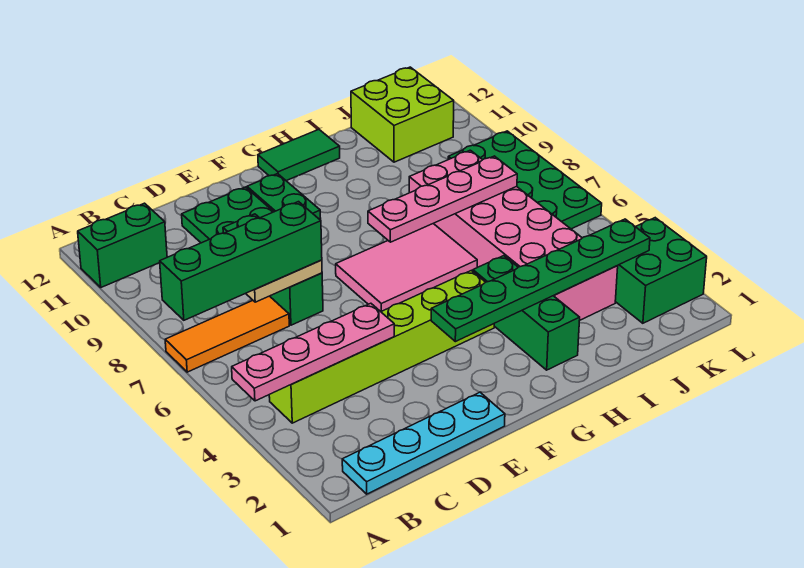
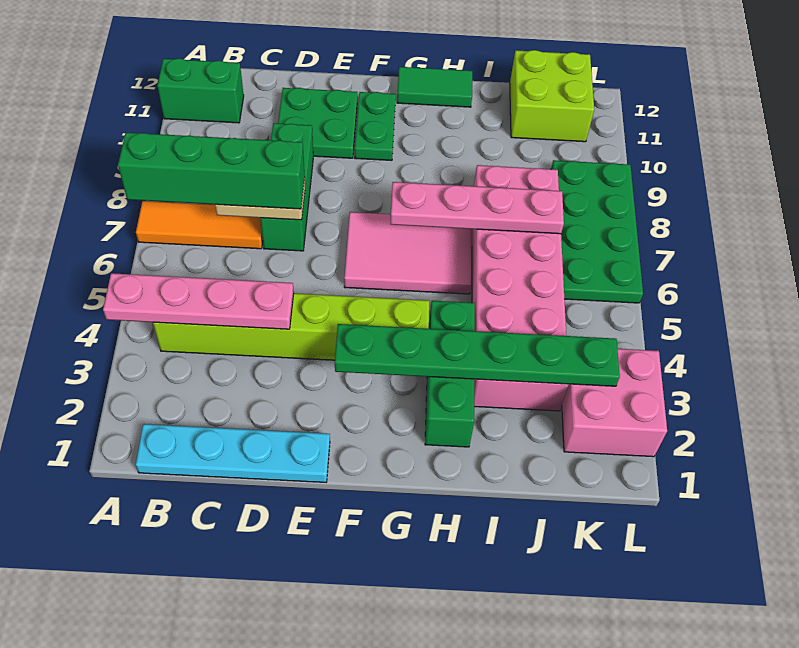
green brick K2:L3 level 1 -> pink brick K2:L3 level 1

